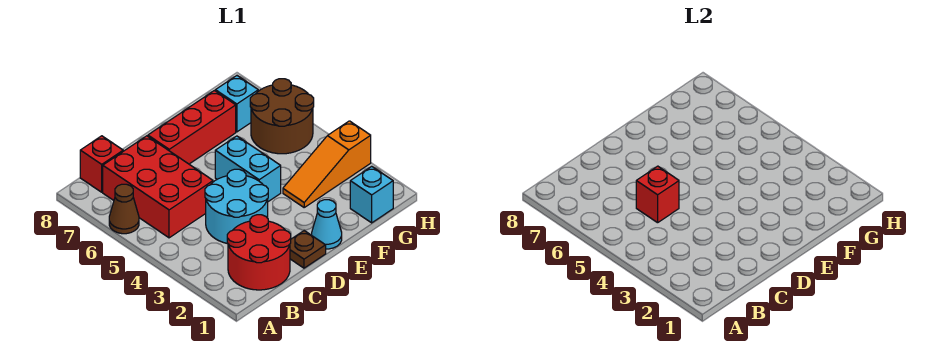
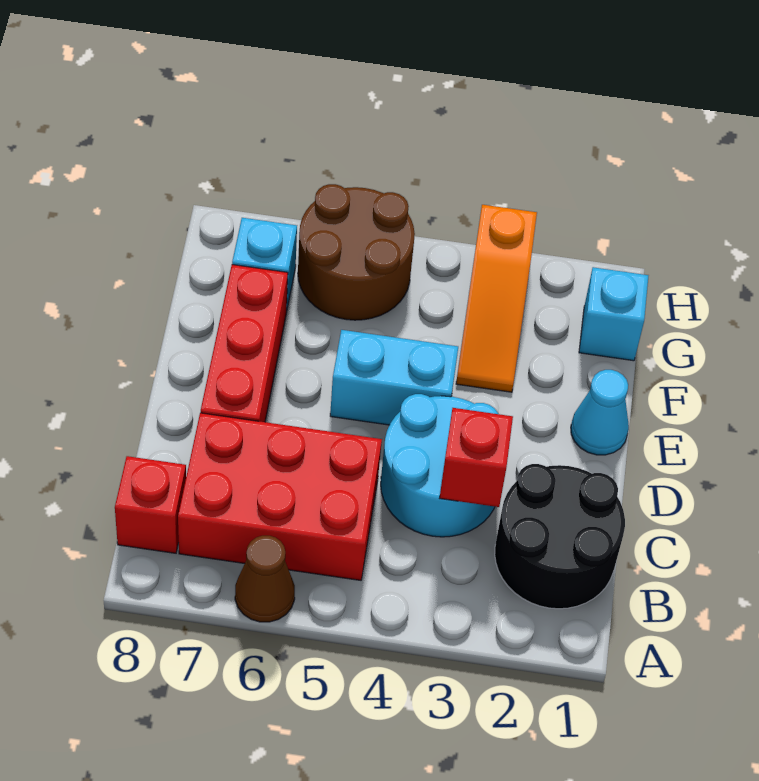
red round brick B1:C2 level 1 -> black round brick B1:C2 level 1
red brick C5 level 2 -> red brick C3 level 2
brown plate D1 level 1 -> none

